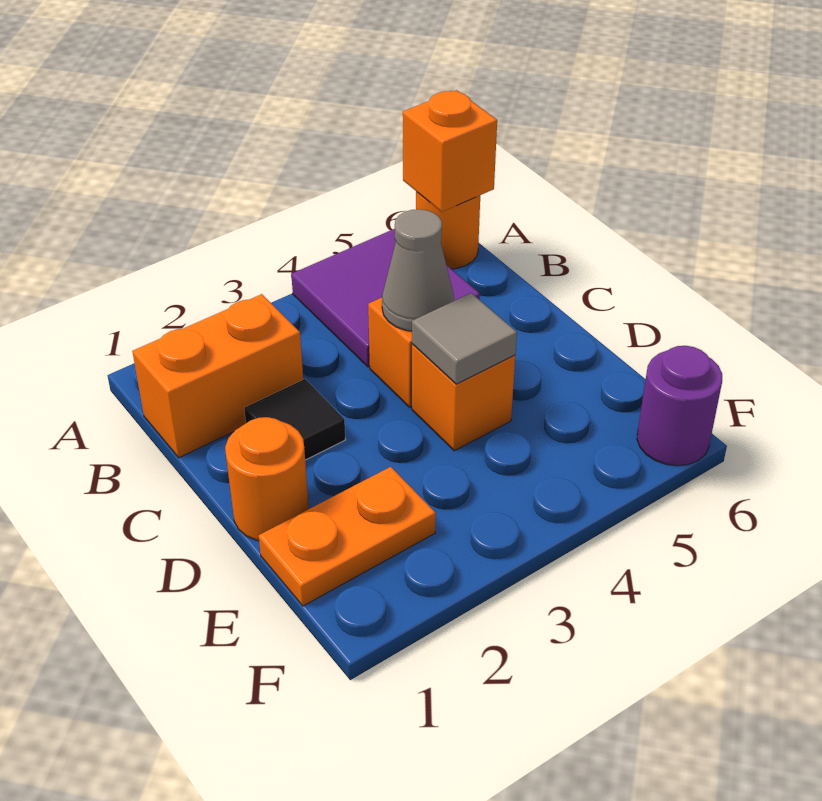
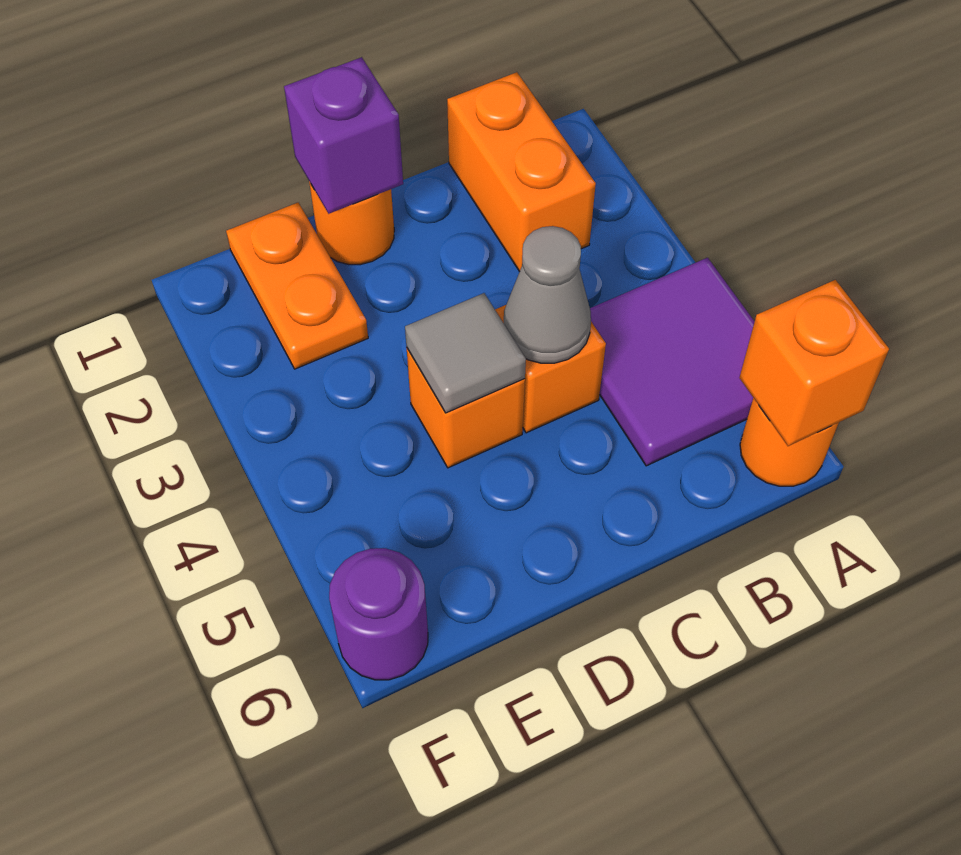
black tile C2 level 1 -> none
none -> purple brick D1 level 2

